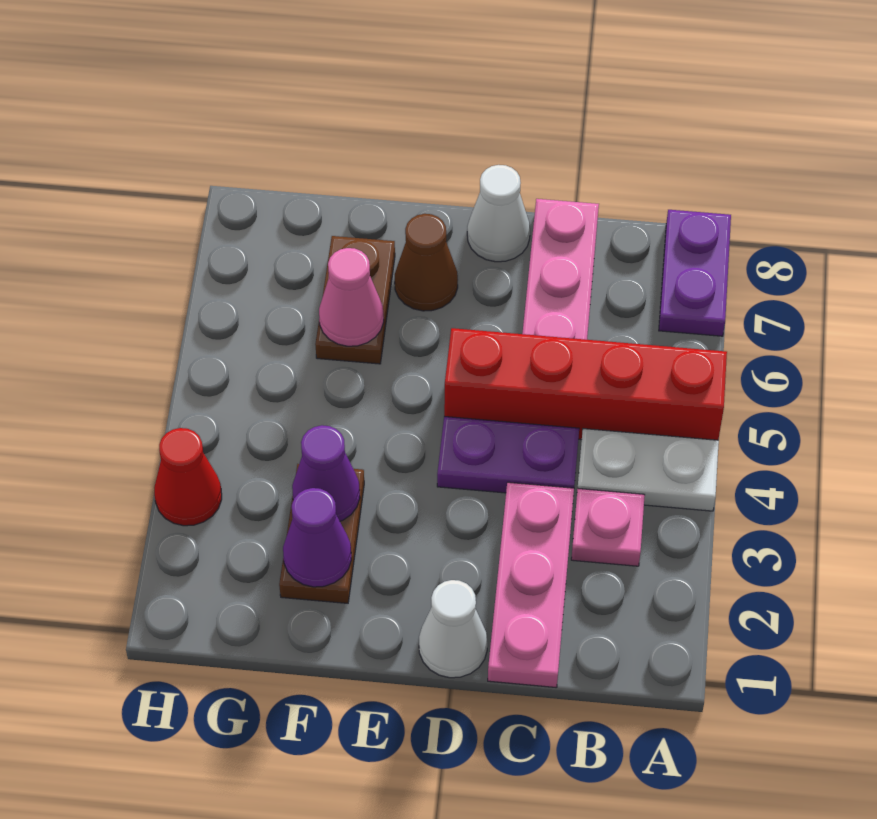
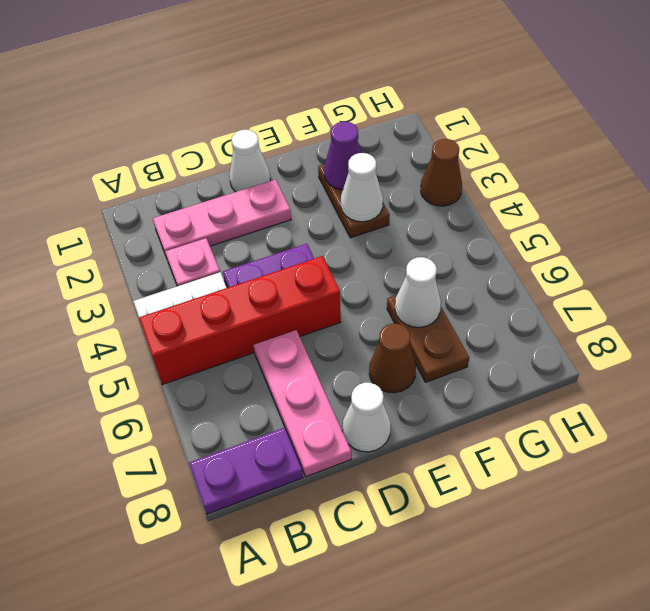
purple plate A7:A8 level 1 -> purple plate A8:B8 level 1
pink plate C1:C3 level 1 -> pink plate B2:D2 level 1
purple cone F3 level 2 -> white cone F3 level 2
pink cone F6 level 2 -> white cone F6 level 2
red cone H3 level 1 -> brown cone H3 level 1

